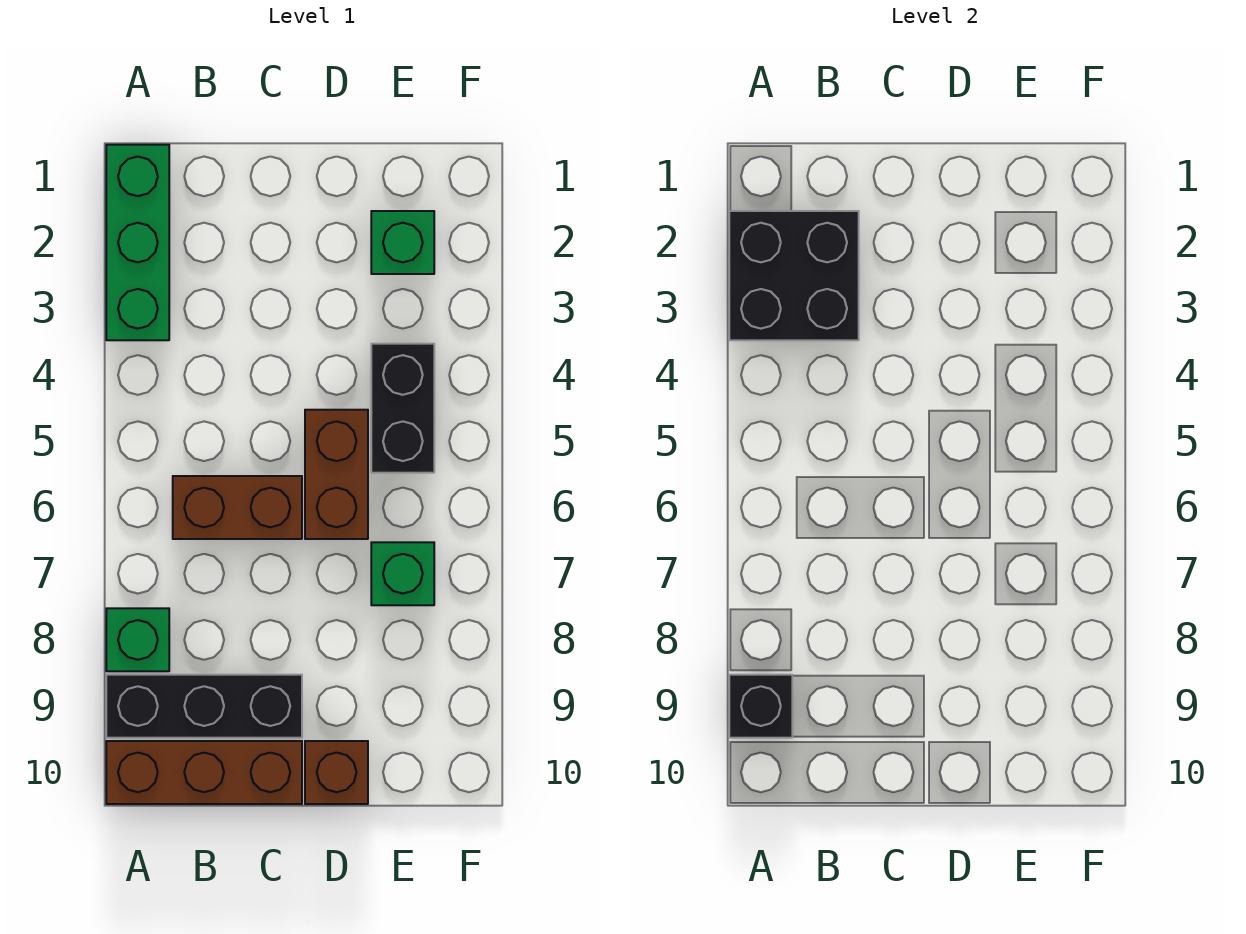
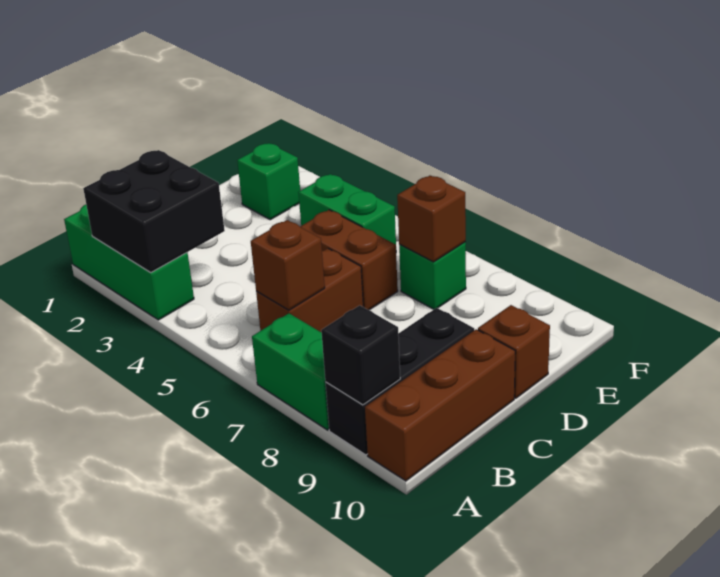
green brick A8 level 1 -> green brick A7:A8 level 1
none -> brown brick B6 level 2
black brick E4:E5 level 1 -> green brick E4:E5 level 1
none -> brown brick E7 level 2

